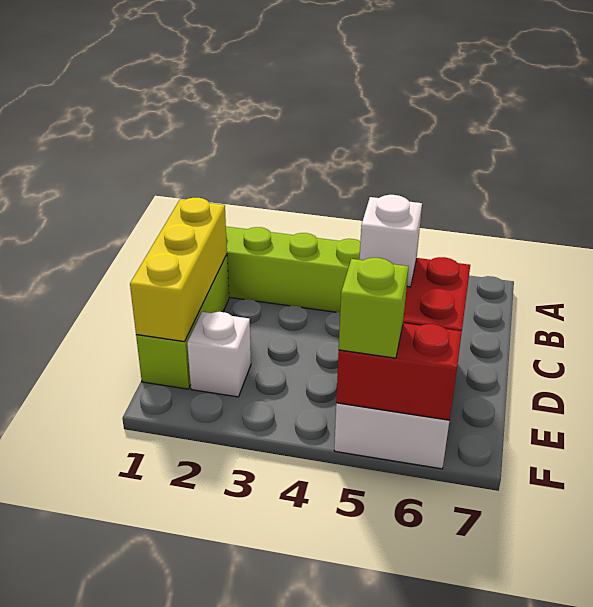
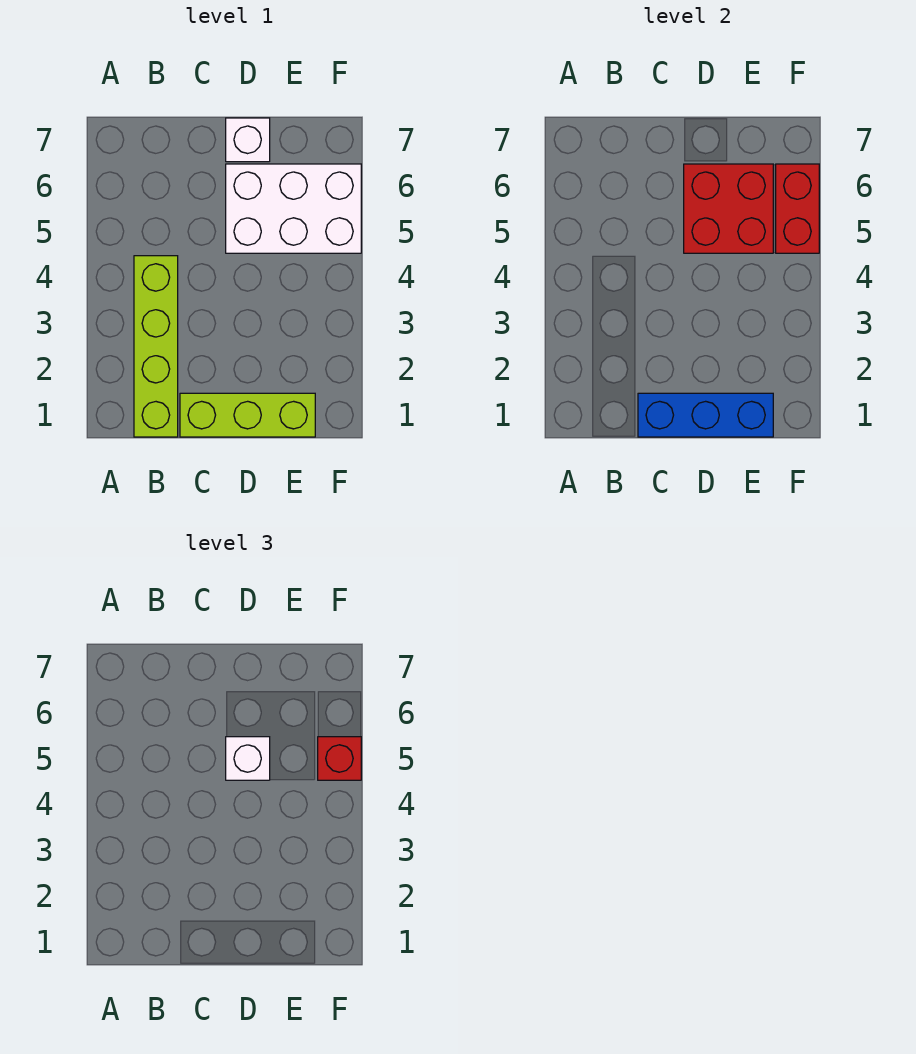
yellow brick C1:E1 level 2 -> blue brick C1:E1 level 2
white brick E2 level 1 -> white brick D7 level 1
lime brick F5 level 3 -> red brick F5 level 3

